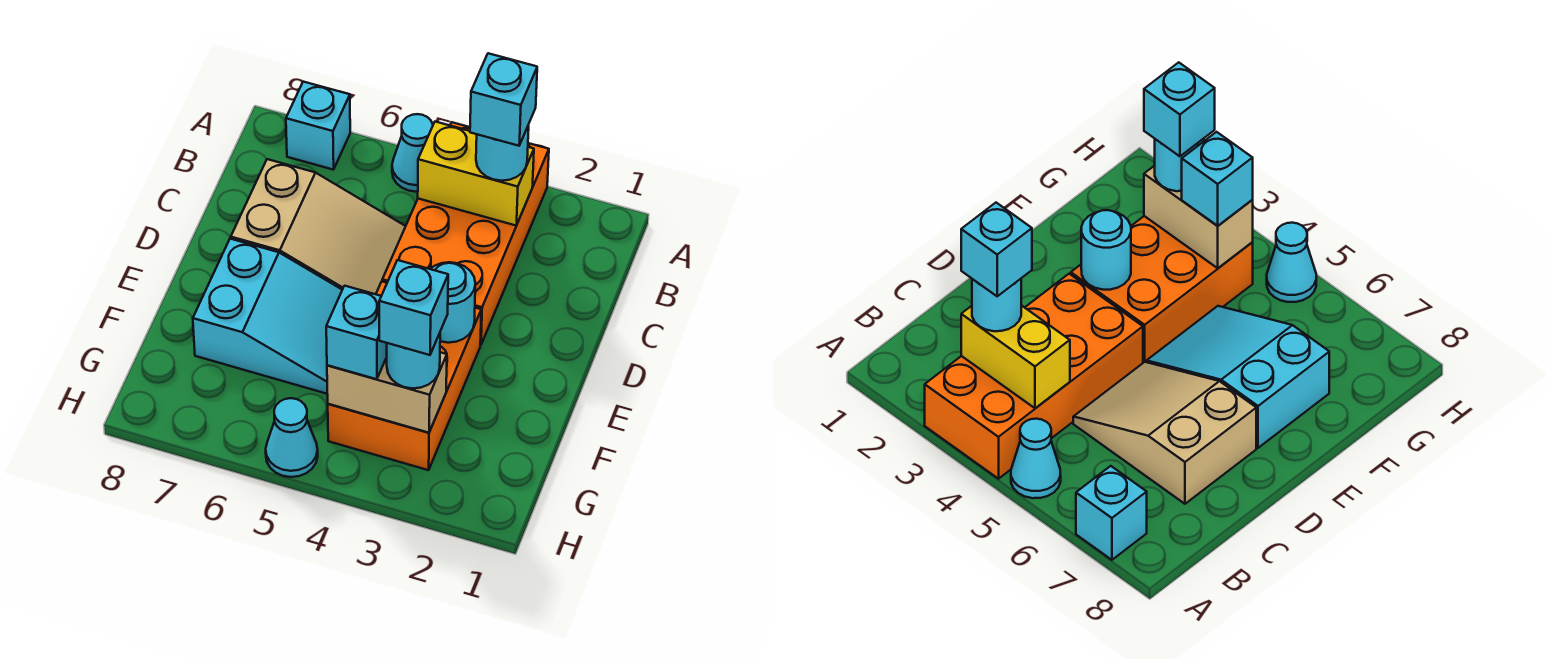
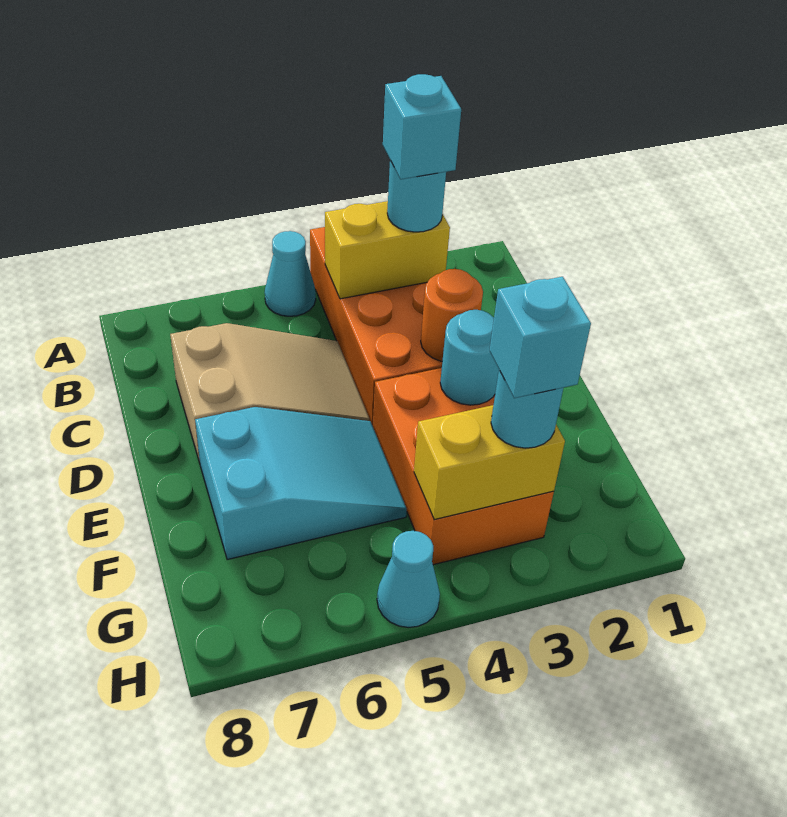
cyan brick A7 level 1 -> none
none -> orange round brick D3 level 2
tan brick G3:G4 level 2 -> yellow brick G3:G4 level 2
cyan brick G4 level 3 -> none

